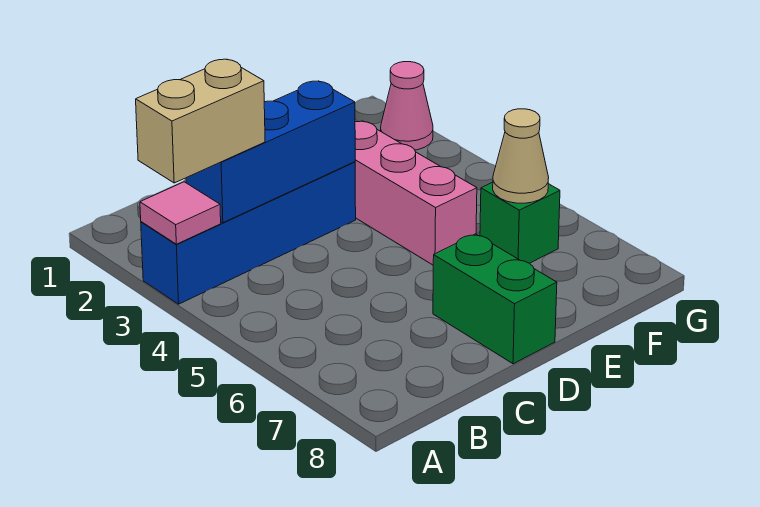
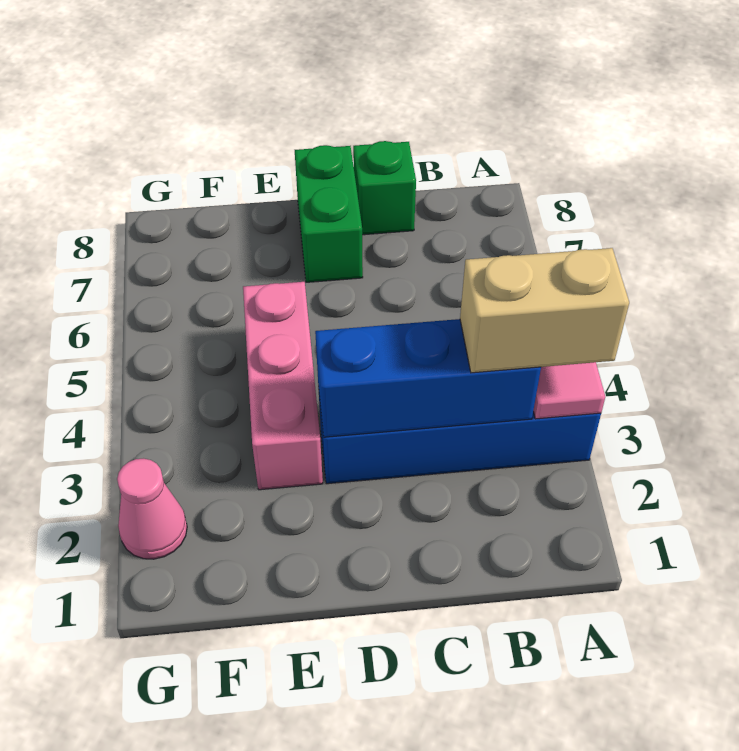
green brick F6 level 1 -> green brick C8 level 1
tan cone F6 level 2 -> none

